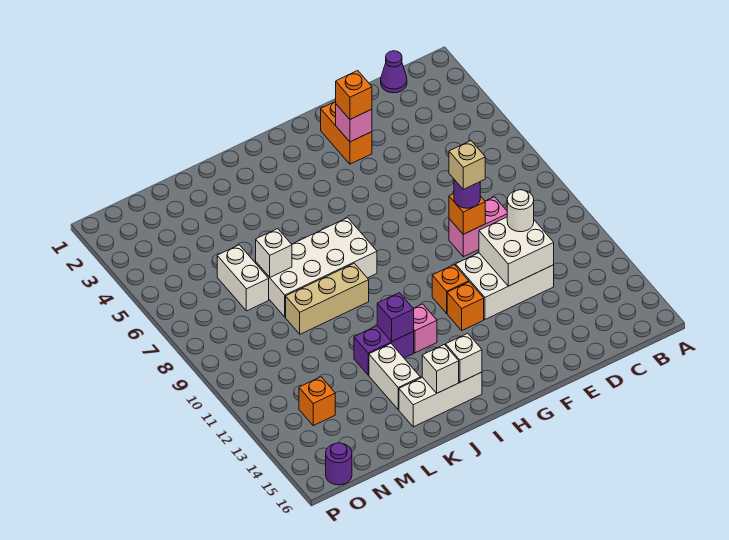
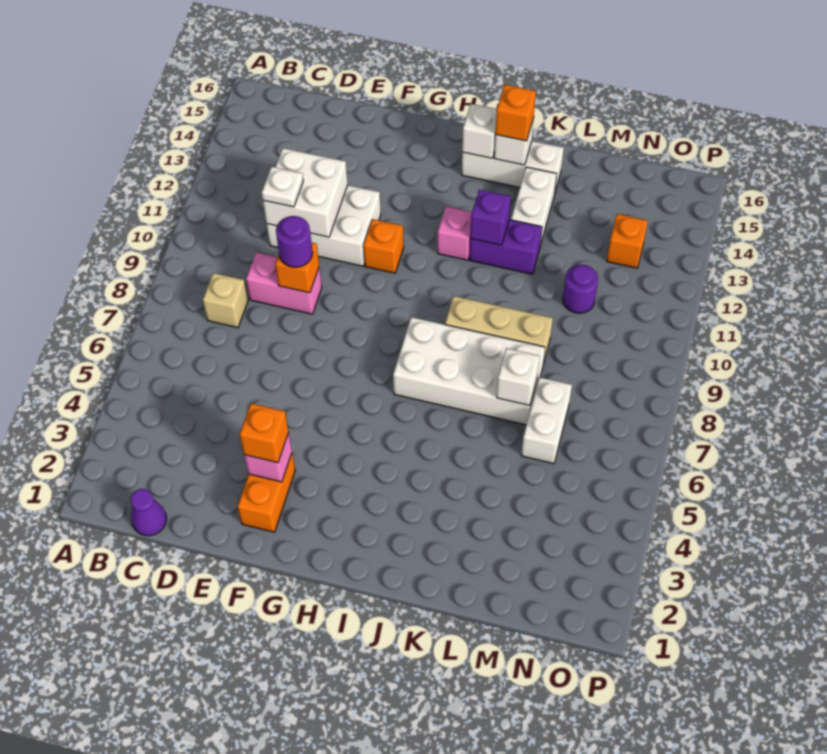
white round brick D11 level 3 -> white plate D11 level 3
tan brick E9 level 4 -> tan brick C8 level 1
orange brick G12 level 1 -> orange brick J15 level 3
purple round brick O16 level 1 -> purple round brick M11 level 1

